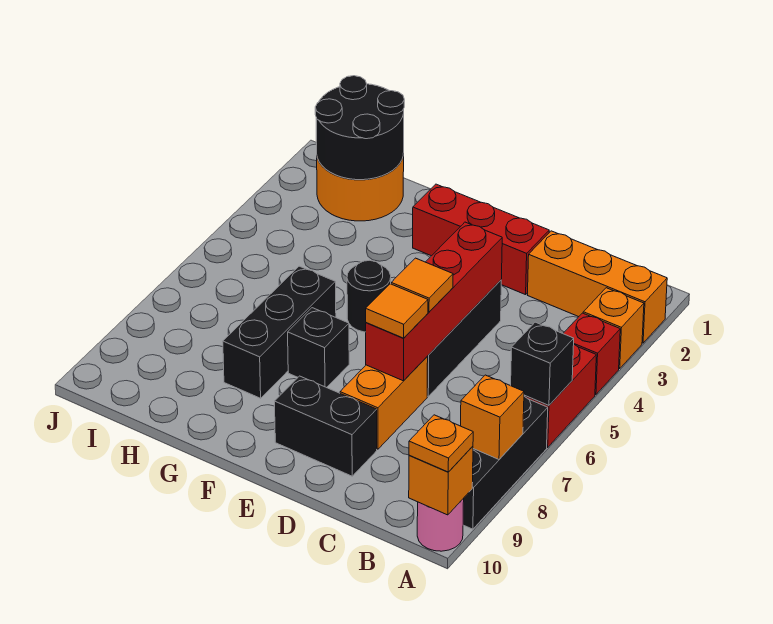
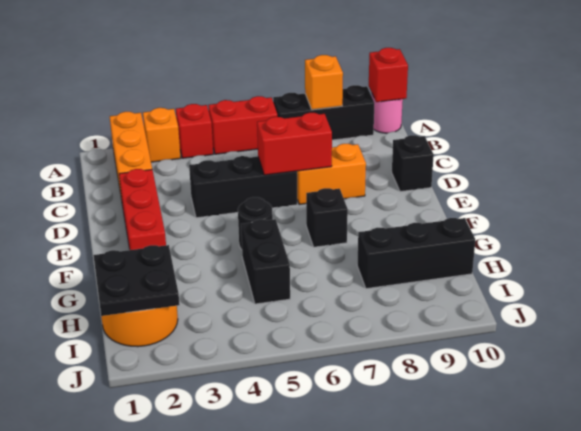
black brick A6 level 2 -> black brick D10 level 1
orange brick A10 level 2 -> red brick A10 level 2
orange plate A10 level 3 -> none
red brick D4:D7 level 2 -> red brick D6:D7 level 2
orange tile D6 level 3 -> none
orange tile D7 level 3 -> none
black brick D9:E9 level 1 -> black brick G5:H5 level 1
black brick G6:G8 level 1 -> black brick H8:H10 level 1
black round brick H1:I2 level 2 -> black plate H1:I2 level 2

